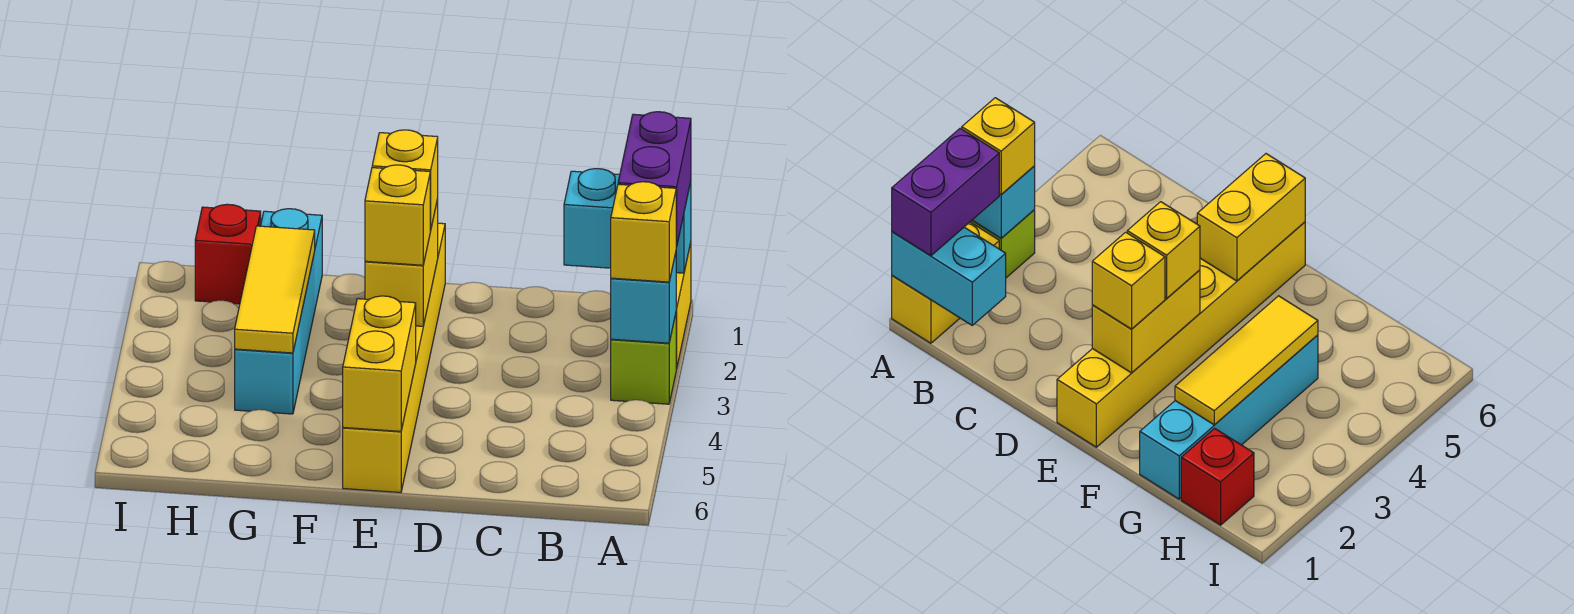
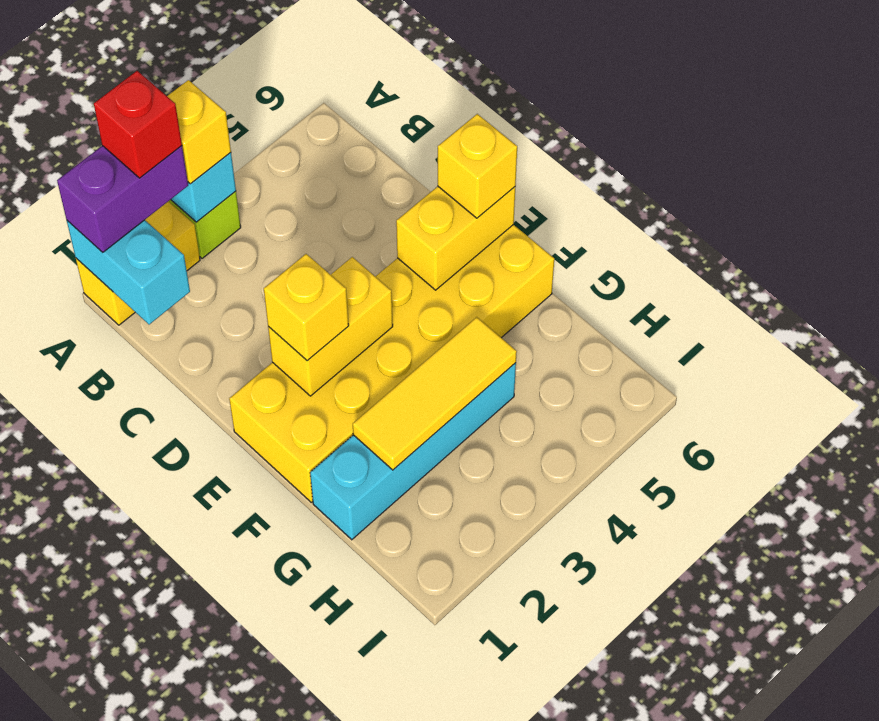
yellow brick E1:E6 level 1 -> yellow brick E1:F6 level 1
yellow brick E3 level 3 -> yellow brick E6 level 3
red brick H1 level 1 -> red brick A2 level 4

